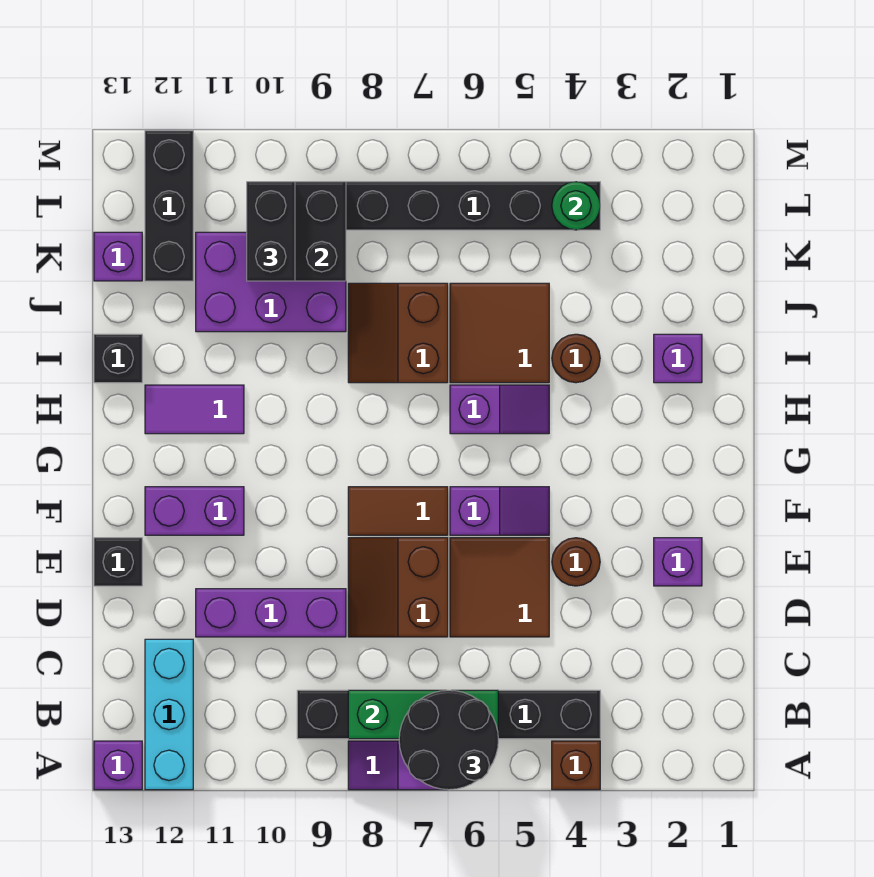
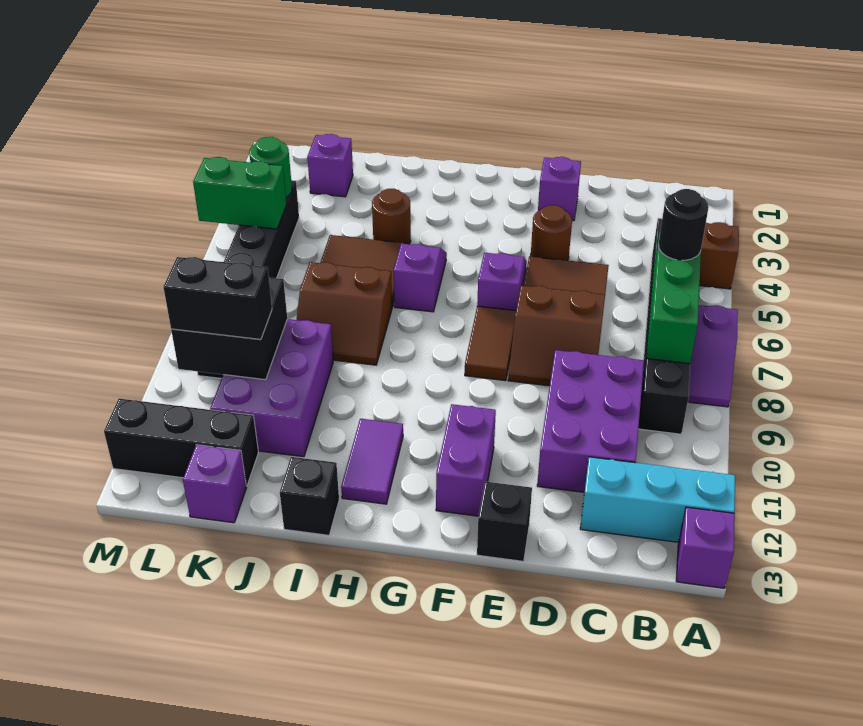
black round brick A6:B7 level 3 -> black round brick B6 level 3
purple brick D9:D11 level 1 -> purple brick C9:D11 level 1
purple brick I2 level 1 -> purple brick K2 level 1
none -> green brick L5:M5 level 2

